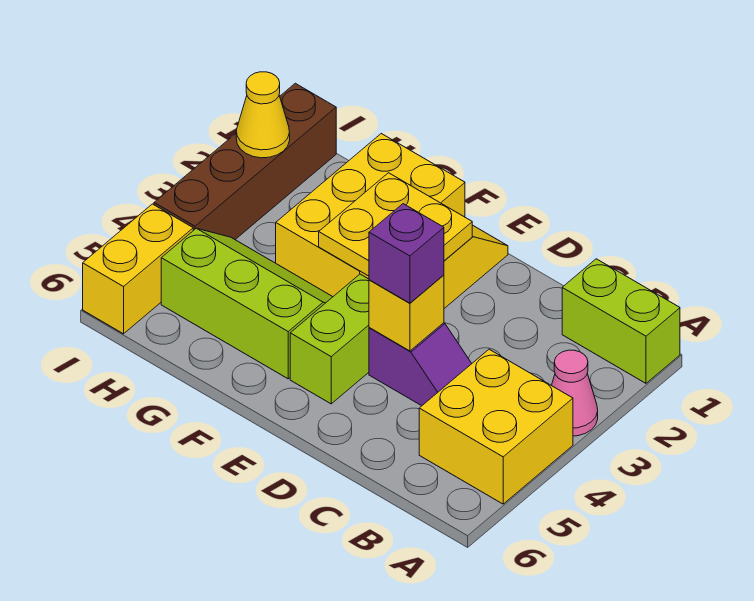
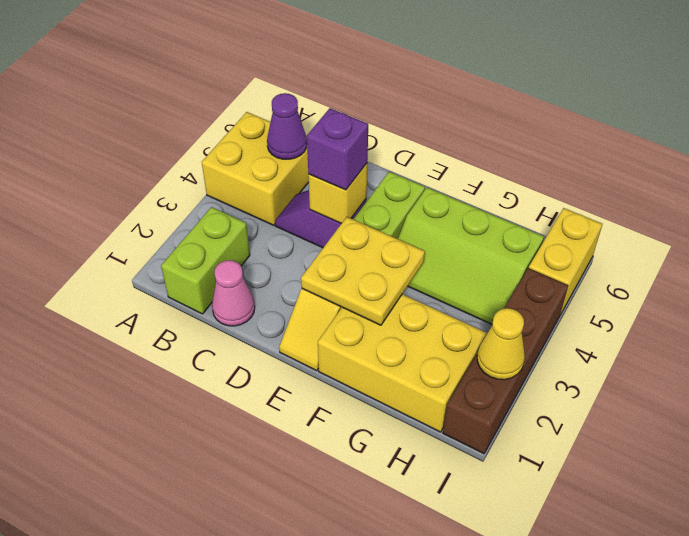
lime brick A1:B1 level 1 -> lime brick B1:B2 level 1
pink cone A3 level 1 -> pink cone C1 level 1
none -> purple cone B5 level 2
yellow brick F1:G3 level 1 -> yellow brick F1:H2 level 1

